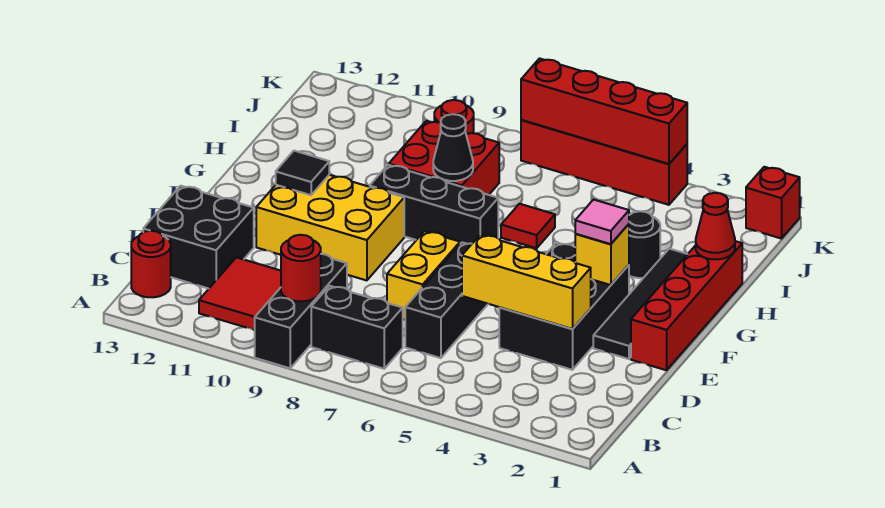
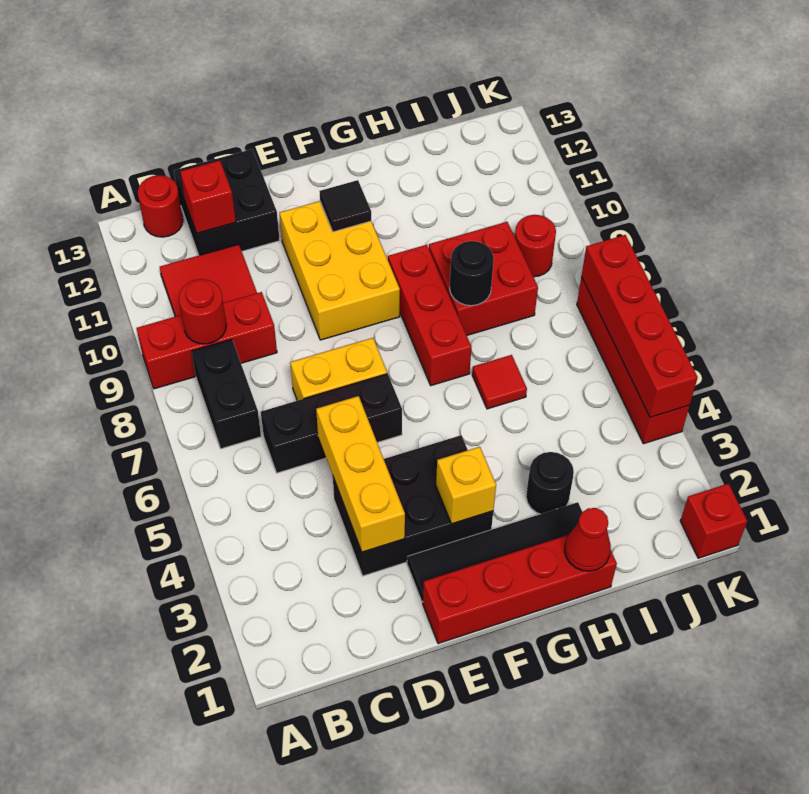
black brick A9:C9 level 1 -> red brick A9:C9 level 1
none -> red brick C12 level 2
pink tile F3 level 3 -> none
black brick G7:G9 level 1 -> red brick G7:G9 level 1
black cone H8 level 2 -> black round brick H8 level 2

